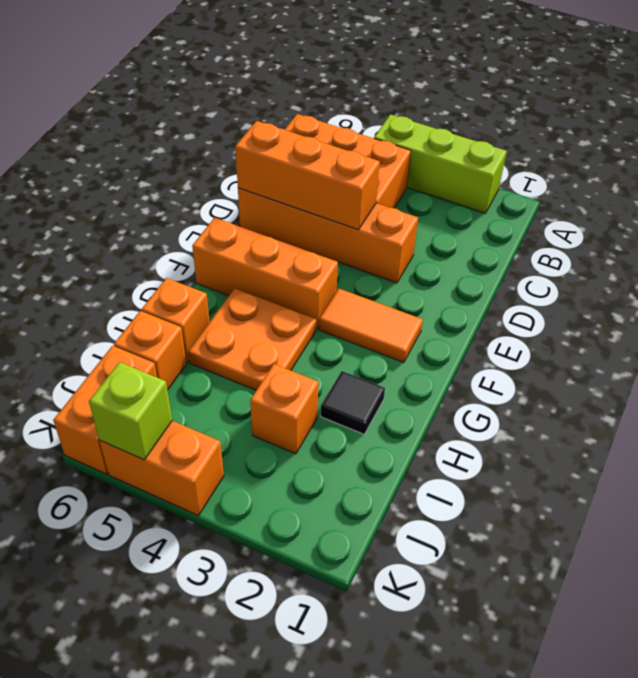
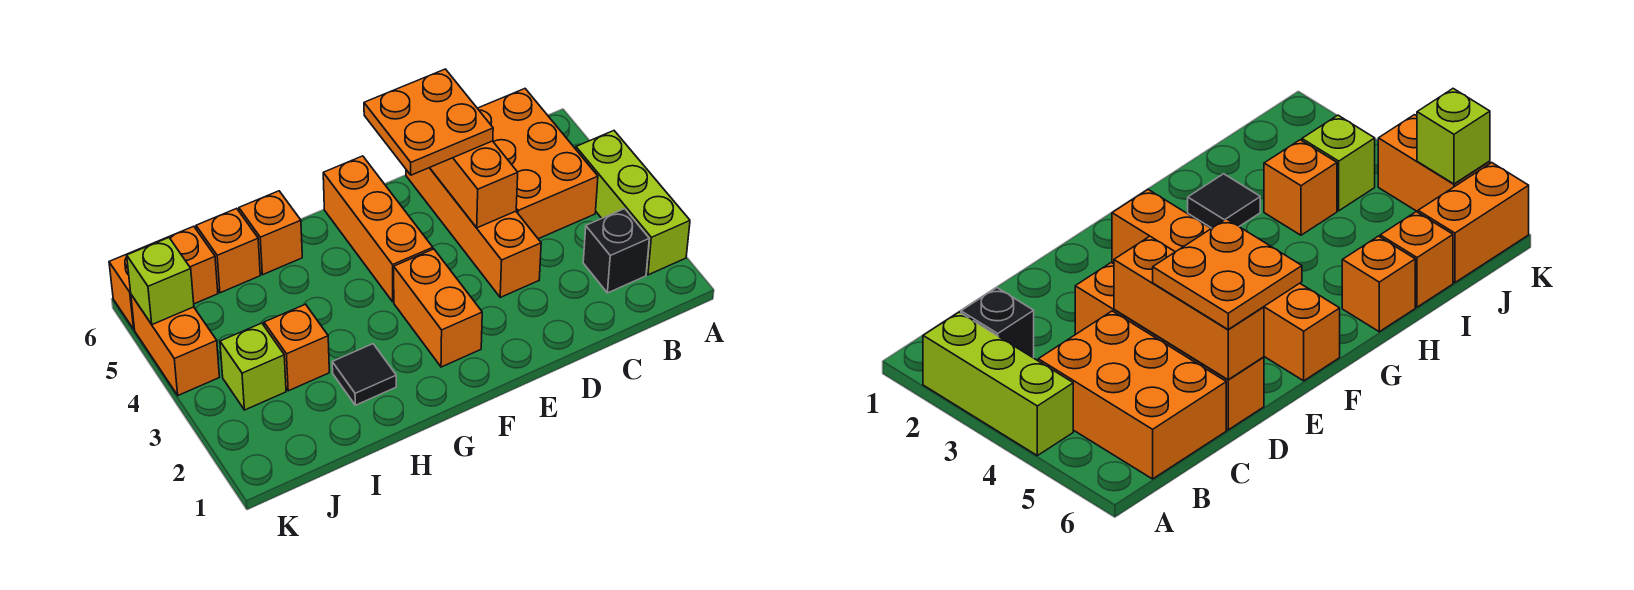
none -> black brick B2 level 1
orange tile F2:F3 level 1 -> orange brick F2:F3 level 1
orange plate G4:H5 level 1 -> orange plate D5:E6 level 3
none -> lime brick J3 level 1

